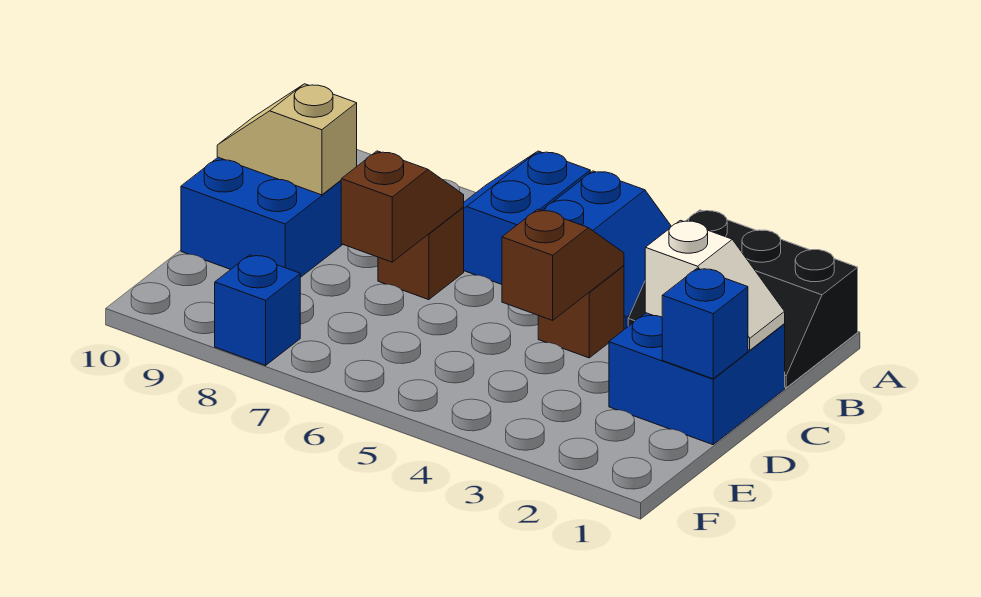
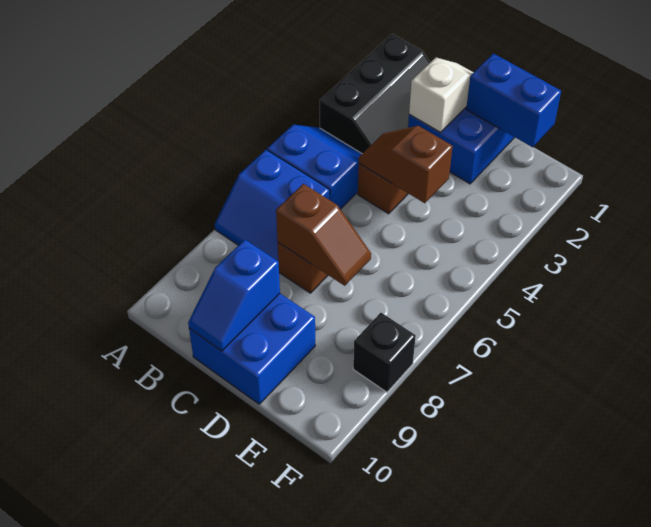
brown slope C7:D7 level 2 top D -> brown slope C7:D7 level 2 top C
tan slope C9:C10 level 2 top 9 -> blue slope C9:C10 level 2 top 9
blue brick D1 level 2 -> blue brick D1:E1 level 2
blue brick F8 level 1 -> black brick F8 level 1

